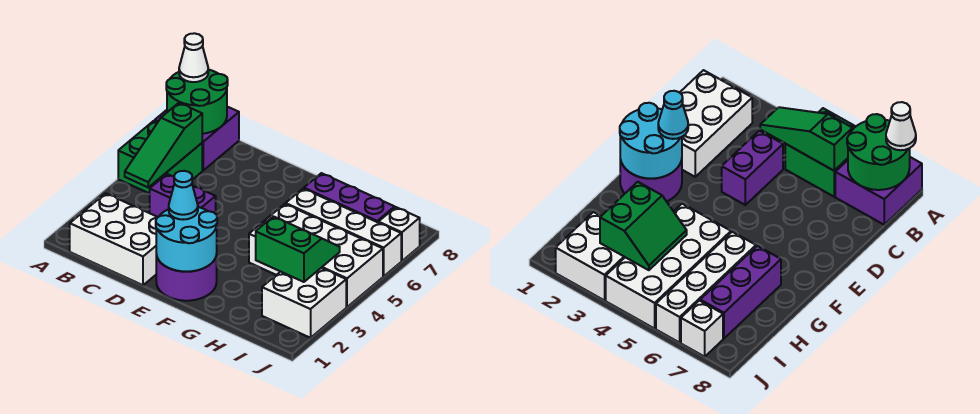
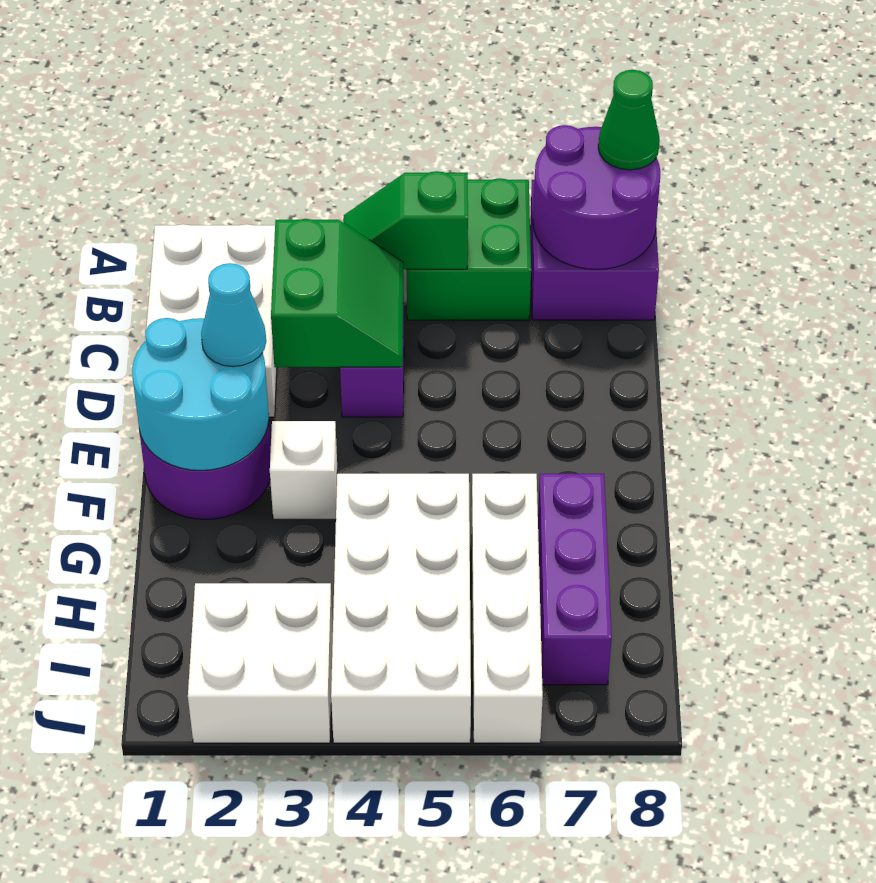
green round brick A7:B8 level 2 -> purple round brick A7:B8 level 2
white cone A8 level 3 -> green cone A8 level 3
green slope B4:B6 level 2 top 6 -> green slope B4:B5 level 2 top 5
green slope H3:I4 level 2 top 3 -> green slope C3:D4 level 2 top 3
white brick J7 level 1 -> white brick F3 level 1

